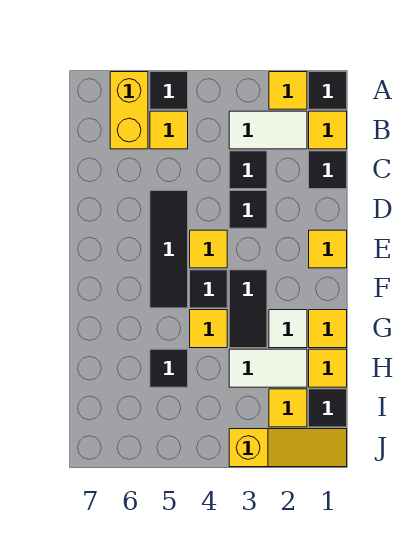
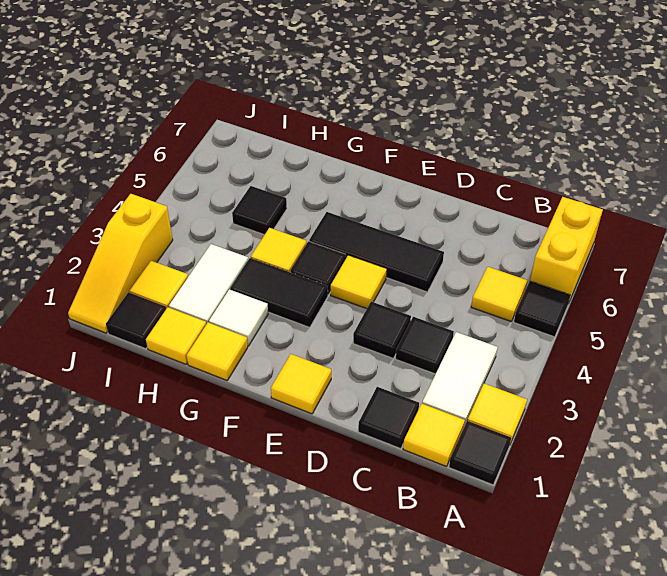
yellow brick A6:B6 level 1 -> yellow brick A6:A7 level 1

